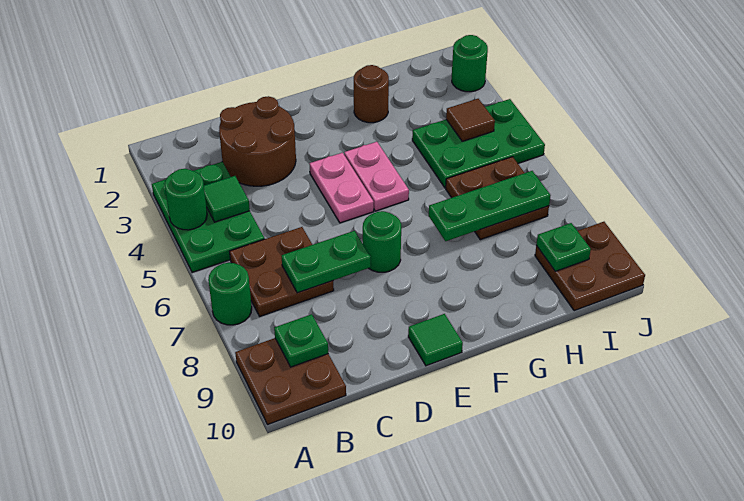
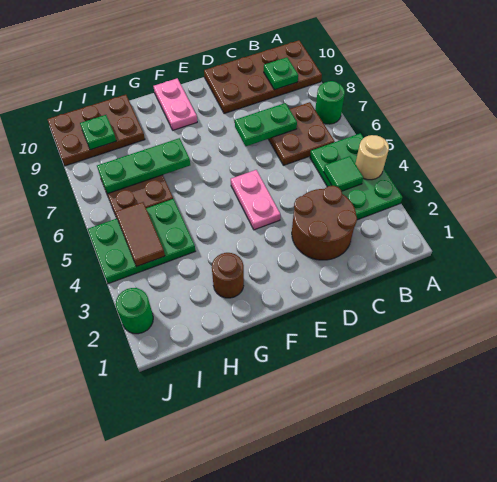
green round brick A4 level 2 -> tan round brick A4 level 2
brown plate A9:B10 level 1 -> brown plate A9:D10 level 1
green round brick E7 level 1 -> none
green tile E10 level 1 -> none
pink plate F4:F5 level 1 -> pink plate F9:F10 level 1
brown tile I4 level 2 -> brown tile I4:I5 level 2
brown plate I9:J10 level 1 -> brown plate H9:J10 level 1

